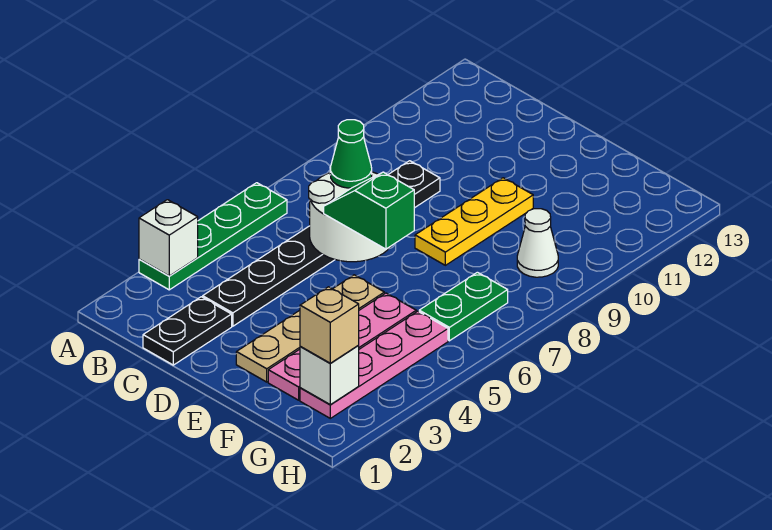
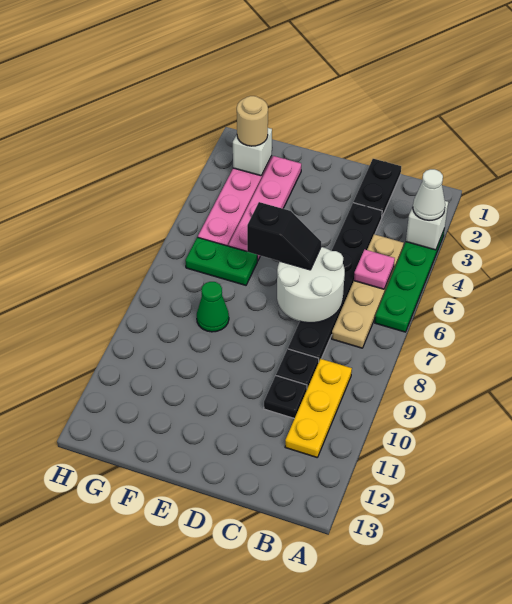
none -> pink plate B5 level 2
green cone C7 level 3 -> green cone F8 level 1
none -> black plate C10 level 1
green slope D6:E6 level 3 top E -> black slope D6:E6 level 3 top E
tan plate E2:E5 level 1 -> tan plate B4:B7 level 1
yellow plate E8:E10 level 1 -> yellow plate B9:B11 level 1
tan brick G2 level 3 -> tan round brick G2 level 3
green plate G6:G7 level 1 -> green plate F6:G6 level 1
white cone G9 level 1 -> white cone A3 level 3

